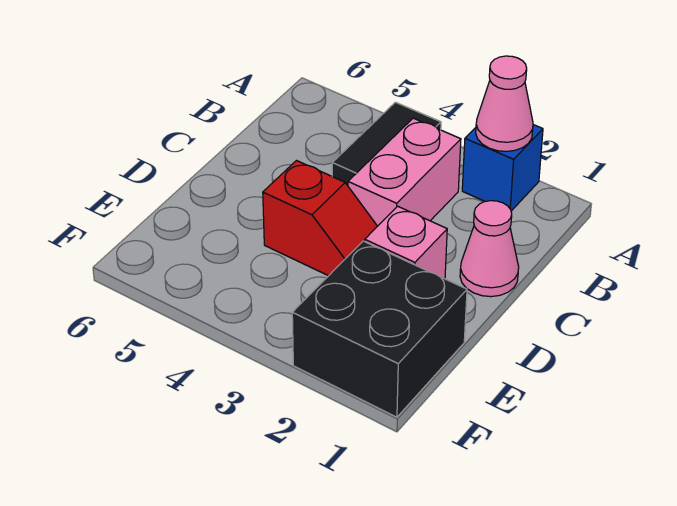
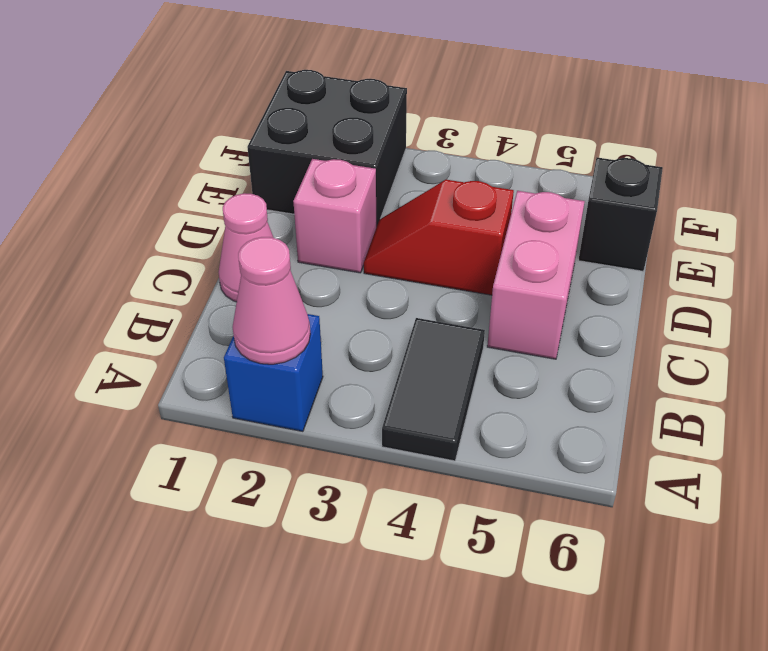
pink brick B3:C3 level 1 -> pink brick C5:D5 level 1
none -> black brick E6 level 1

